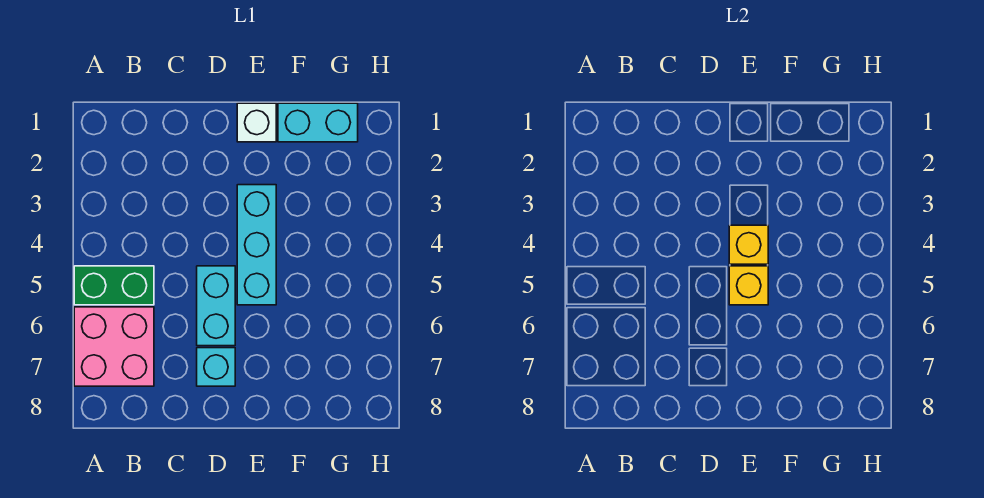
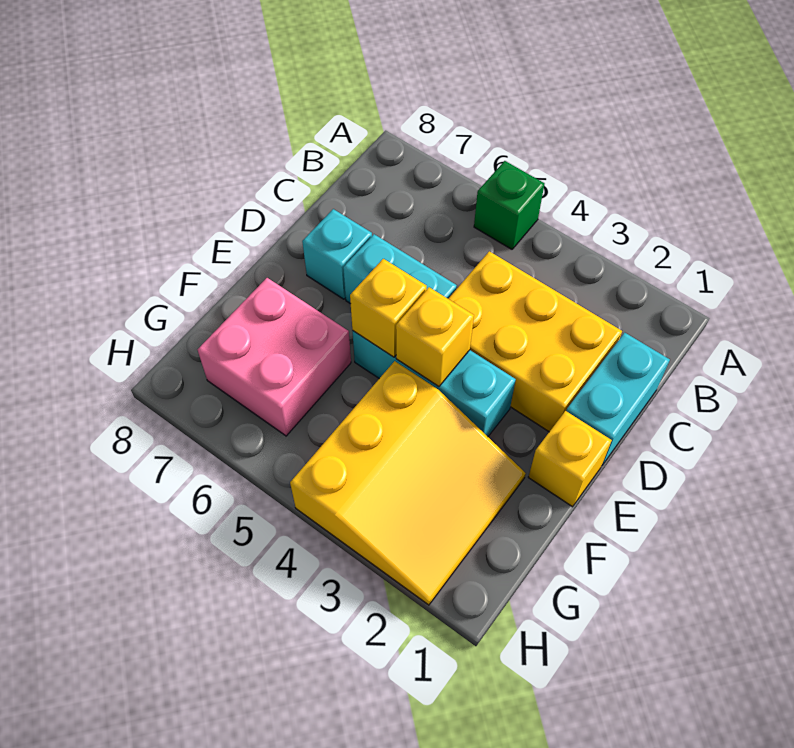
green brick A5:B5 level 1 -> green brick A5 level 1
pink brick A6:B7 level 1 -> pink brick F6:G7 level 1
none -> yellow brick C2:D4 level 1
white brick E1 level 1 -> yellow brick E1 level 1
cyan brick F1:G1 level 1 -> cyan brick C1:D1 level 1
none -> yellow slope F2:H4 level 1 top 4

